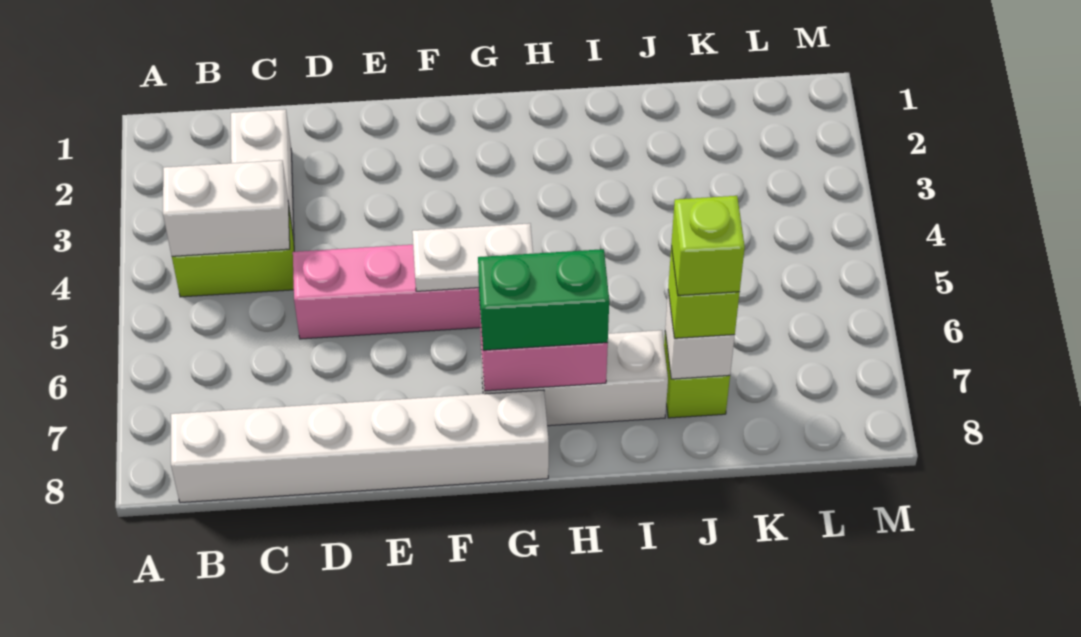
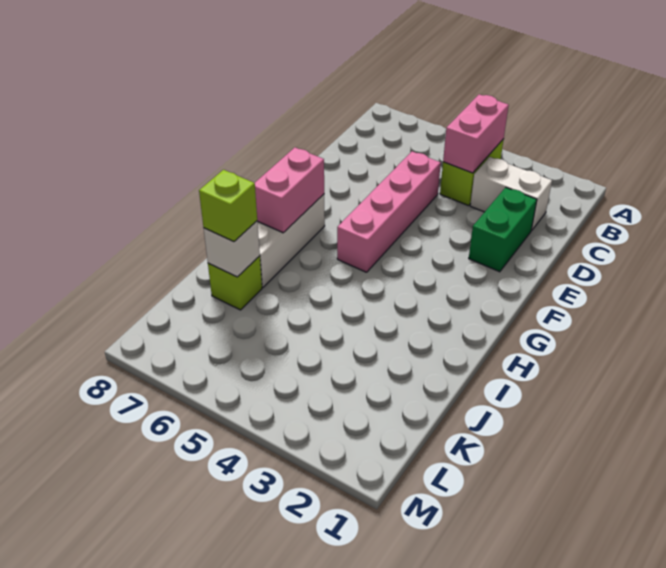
white brick B4:C4 level 2 -> pink brick B4:C4 level 2
white brick B8:G8 level 1 -> none
white plate F5:G5 level 2 -> none
green brick G7:H7 level 3 -> green brick D2:E2 level 1
lime brick J7 level 4 -> none

